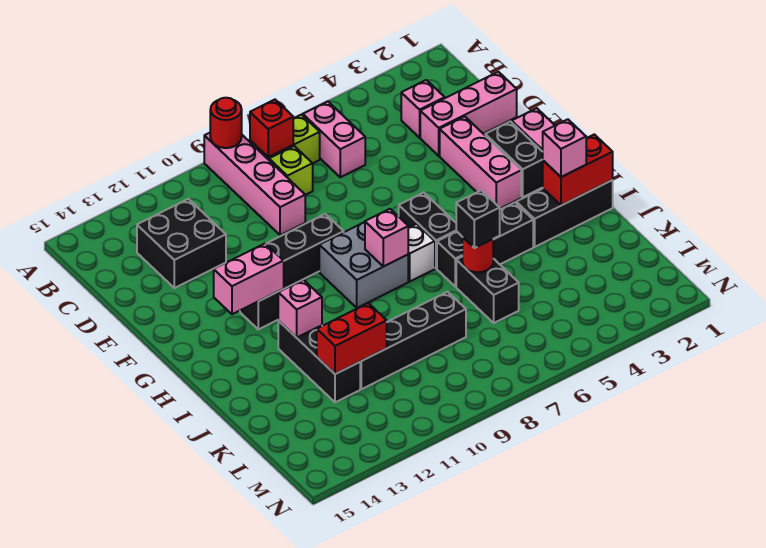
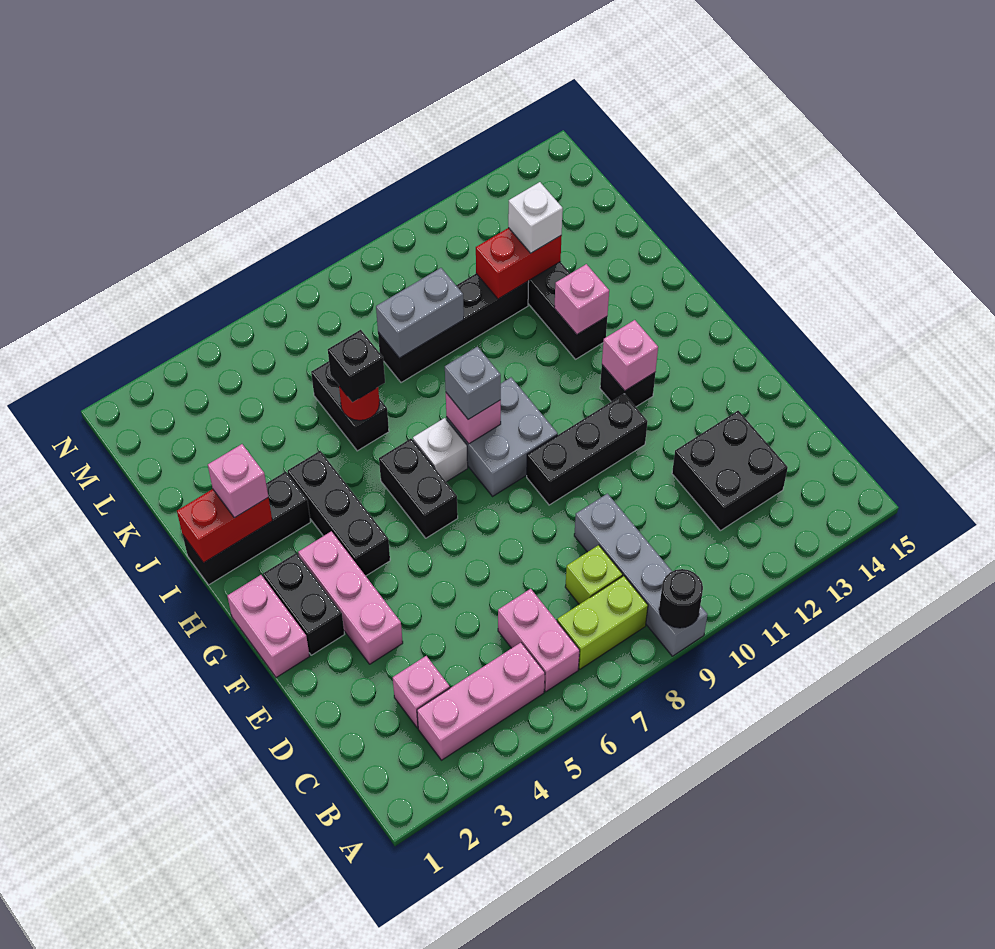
pink brick A9:D9 level 1 -> grey brick A9:D9 level 1
red round brick A9 level 2 -> black round brick A9 level 2
red brick B8 level 2 -> none
pink brick D1:D3 level 1 -> pink brick B3:B5 level 1
pink brick G12:G13 level 2 -> pink brick G12 level 2
none -> grey brick H8 level 3
black brick I4:I6 level 1 -> black brick G4:I4 level 1
none -> grey brick K8:K9 level 2
none -> white brick K12 level 3

